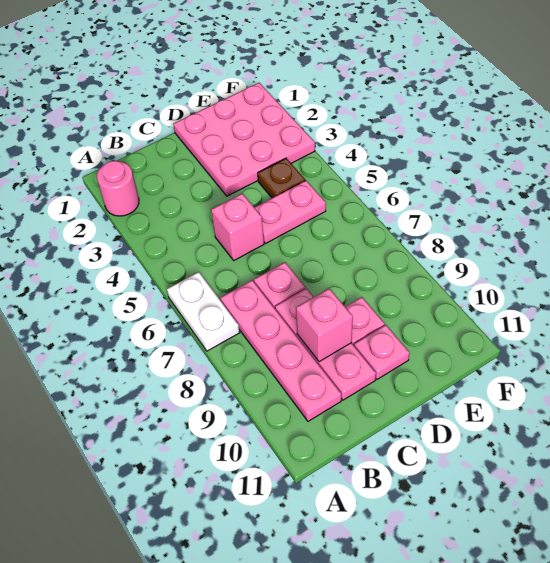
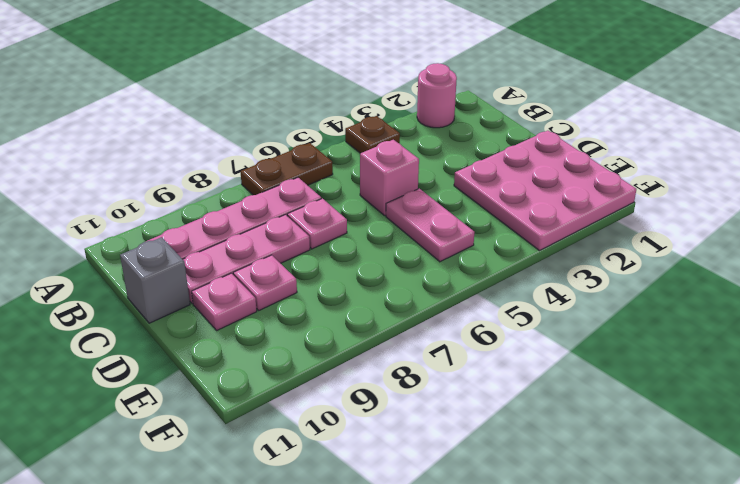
white plate A6:A7 level 1 -> brown plate A6:A7 level 1
pink brick C9 level 2 -> none
none -> grey brick C11 level 1
brown plate E4 level 1 -> brown plate A4 level 1

